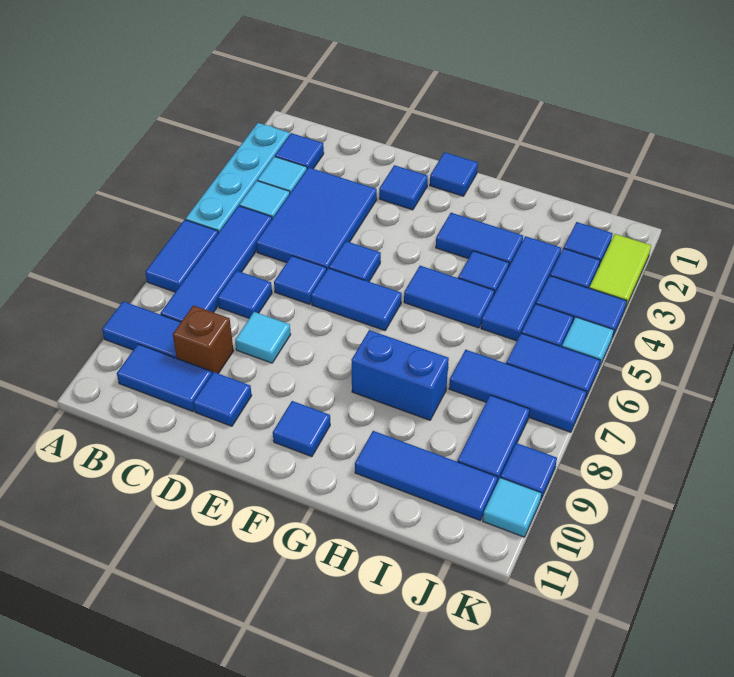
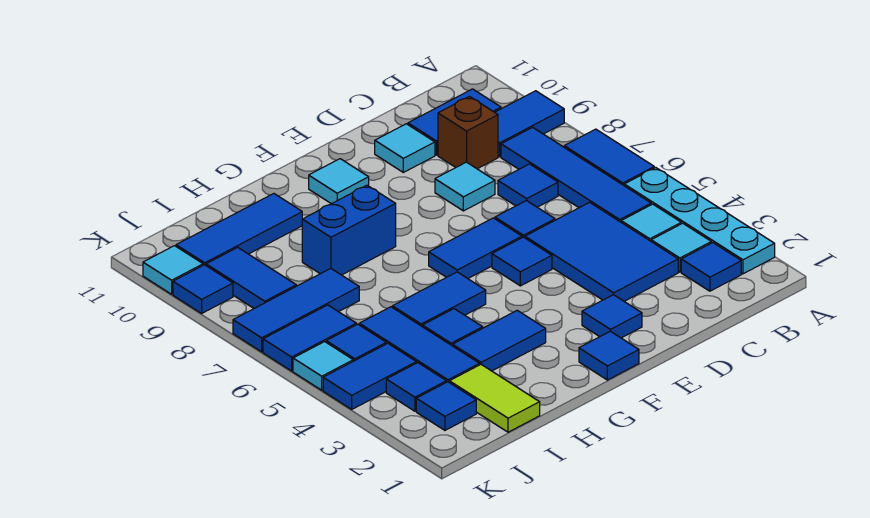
blue tile D10 level 1 -> cyan tile D10 level 1
blue tile F10 level 1 -> cyan tile F10 level 1
lime tile K2:K3 level 1 -> lime tile I1:I2 level 1

